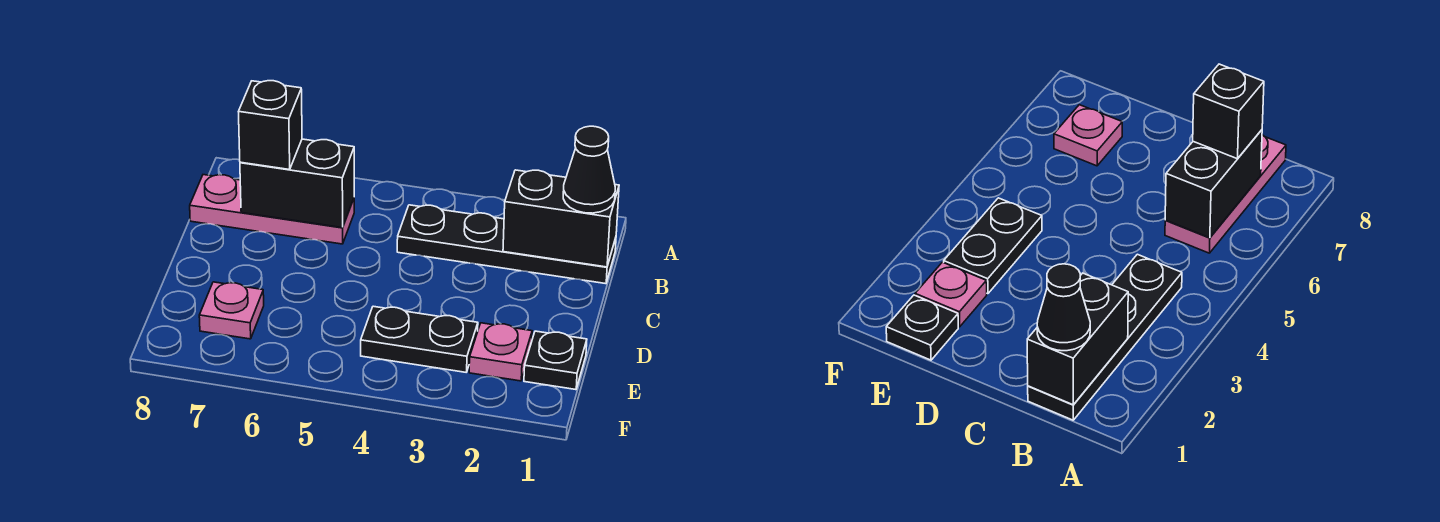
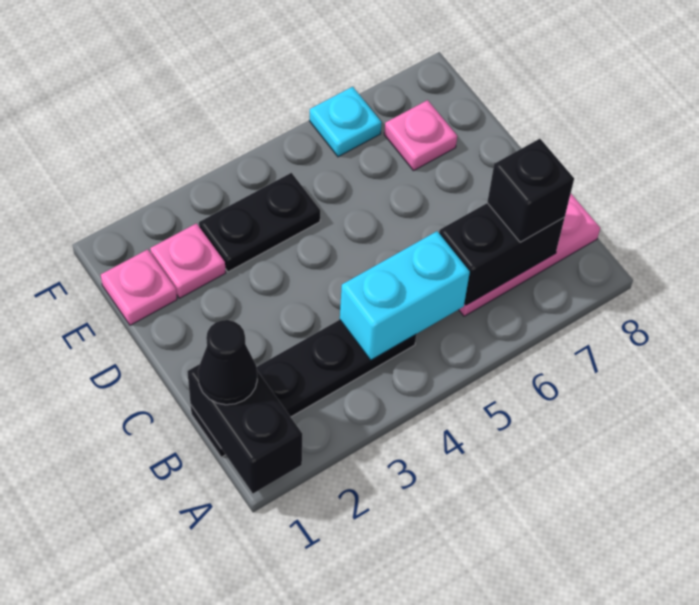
black brick B1:B2 level 2 -> black brick A1:B1 level 2
none -> cyan brick B4:B5 level 2
black plate E1 level 1 -> pink plate E1 level 1
none -> cyan plate F6 level 1

